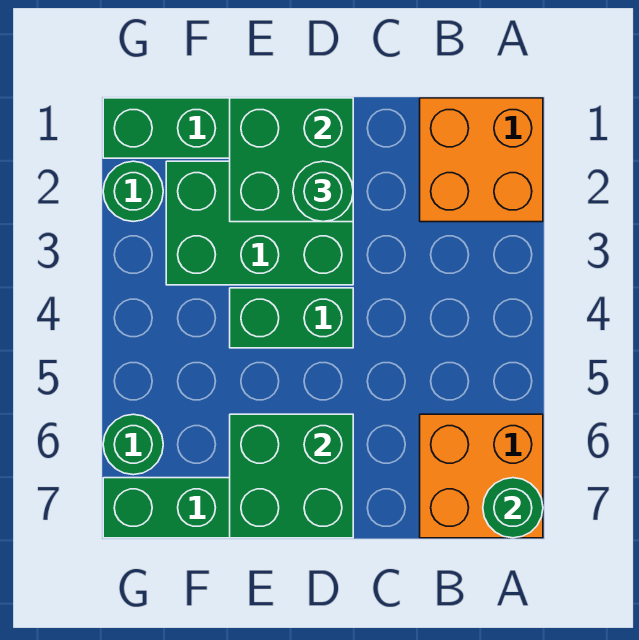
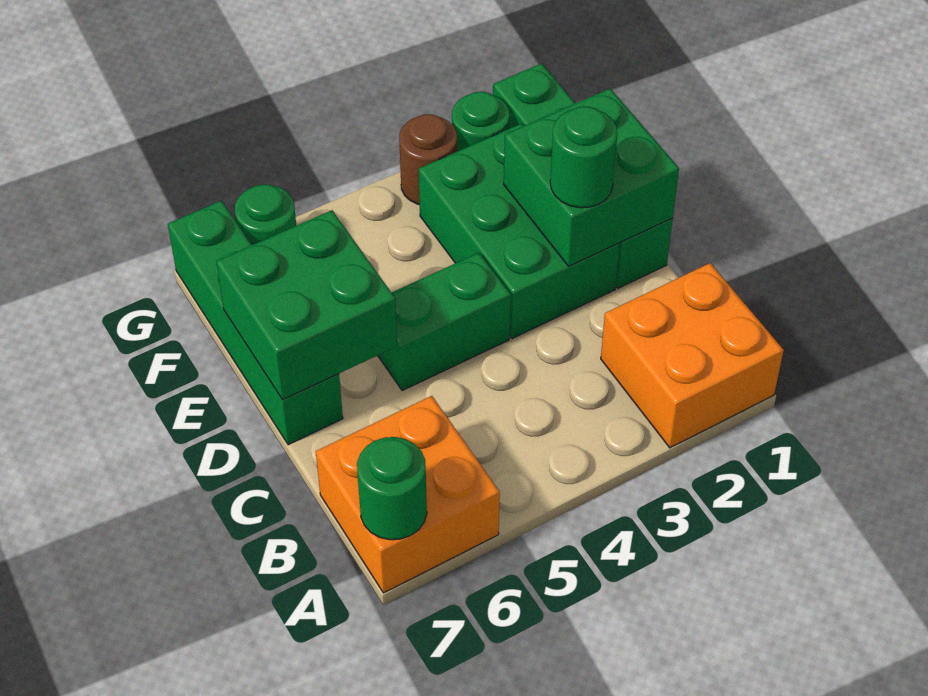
green brick D4:E4 level 1 -> green brick D4:D5 level 1
none -> brown round brick G3 level 1

